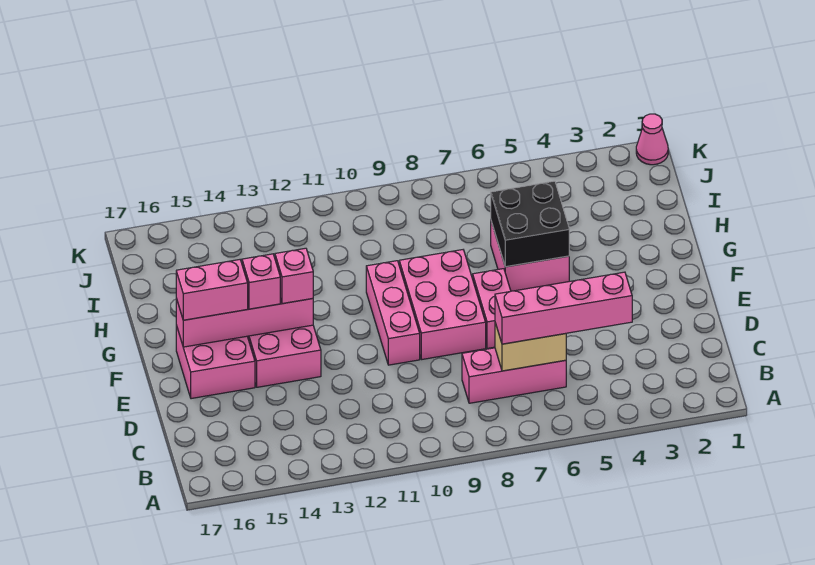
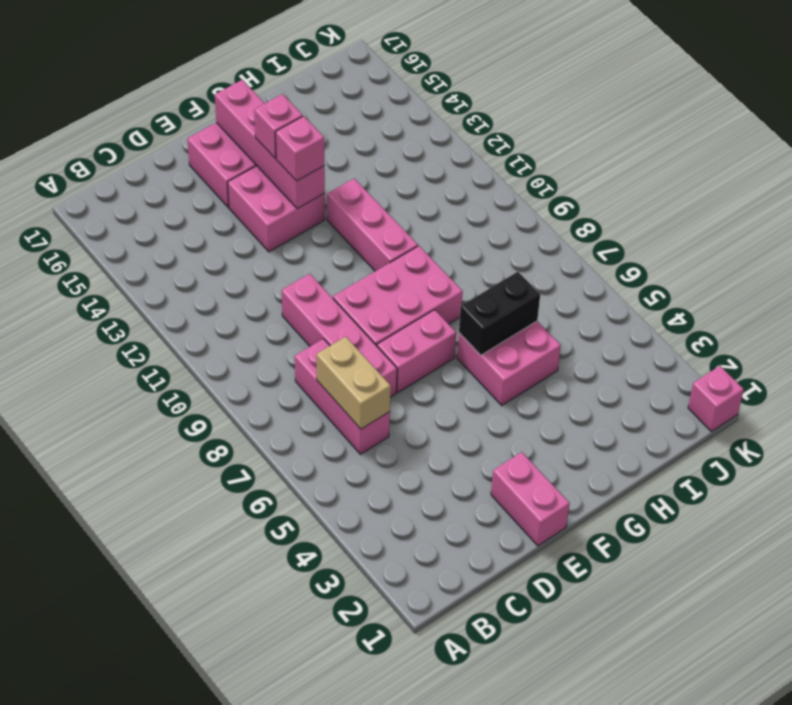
pink brick C4:C7 level 3 -> pink brick D7:D10 level 1
pink brick E10:G10 level 1 -> pink brick G10:G12 level 1
pink brick F15:F16 level 3 -> pink brick E1:E2 level 1
black brick G5:H6 level 2 -> black brick G6:H6 level 2
pink cone K1 level 1 -> pink brick K1 level 1

